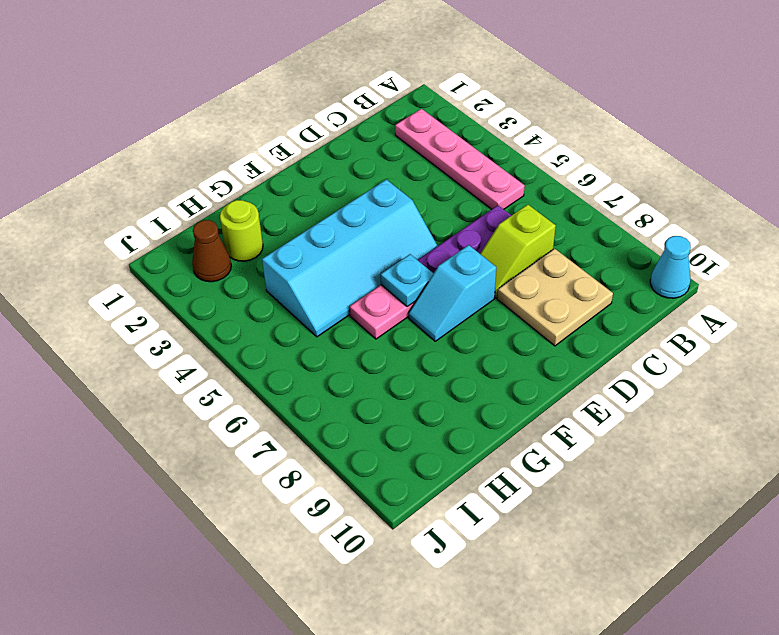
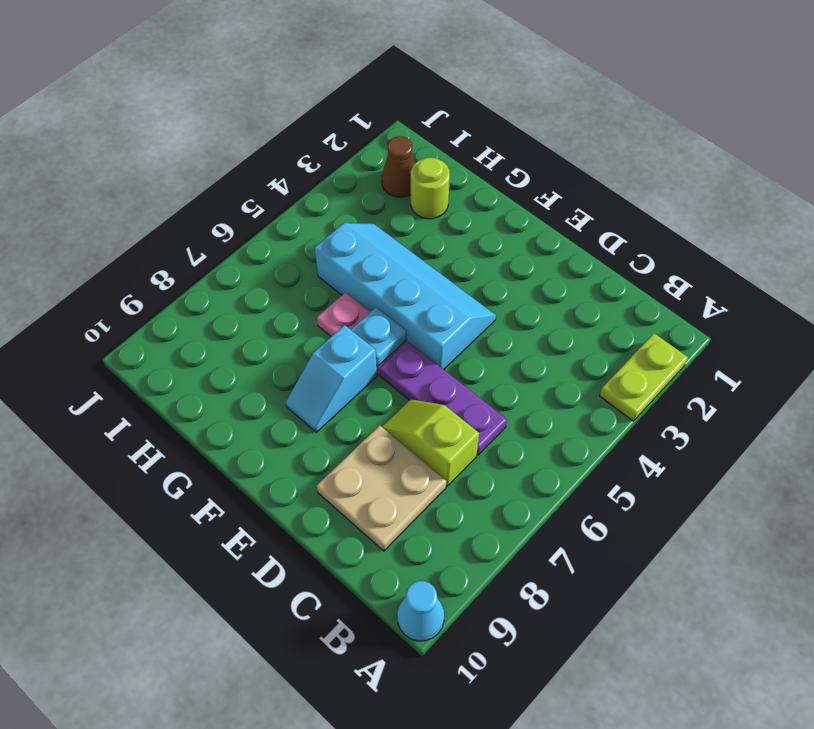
none -> lime plate A2:A3 level 1
pink plate B2:B5 level 1 -> none
cyan slope E4:H5 level 1 top 4 -> cyan slope E4:H5 level 1 top 5
cyan slope E7:F7 level 1 top E -> cyan slope F7:F8 level 1 top 7

